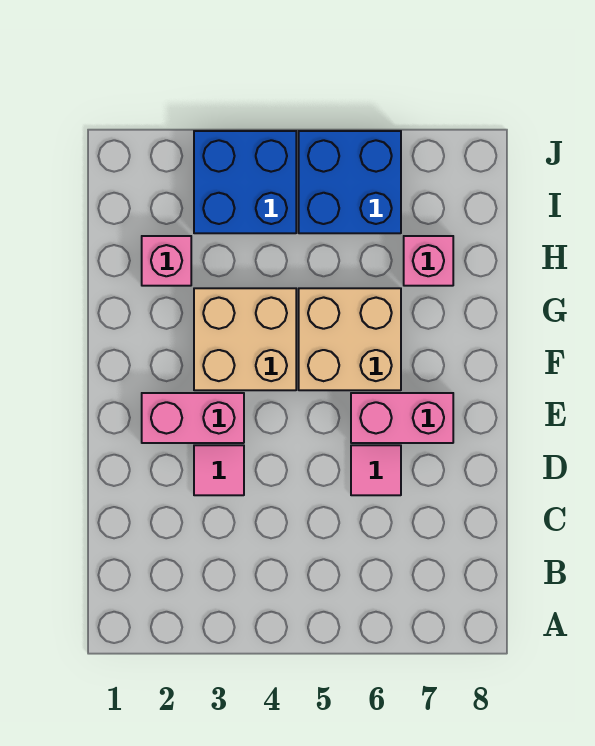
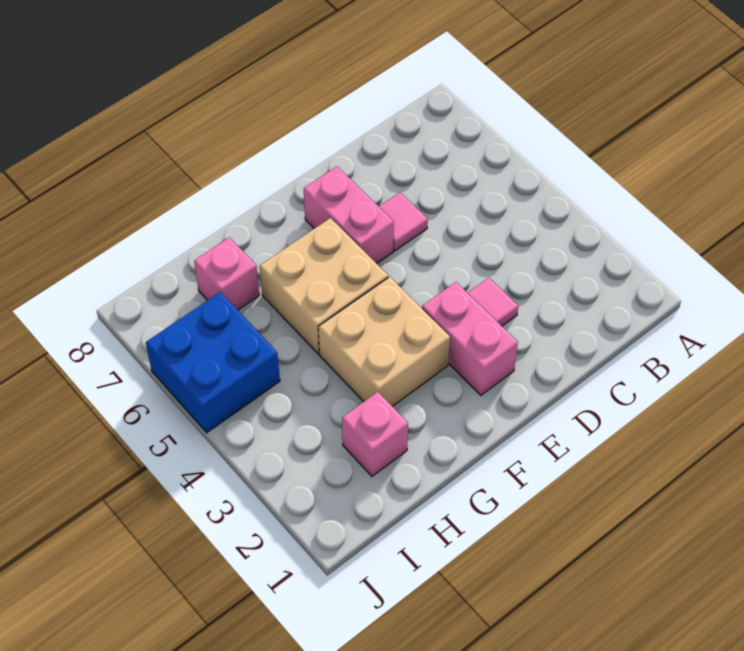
blue brick I3:J4 level 1 -> none

